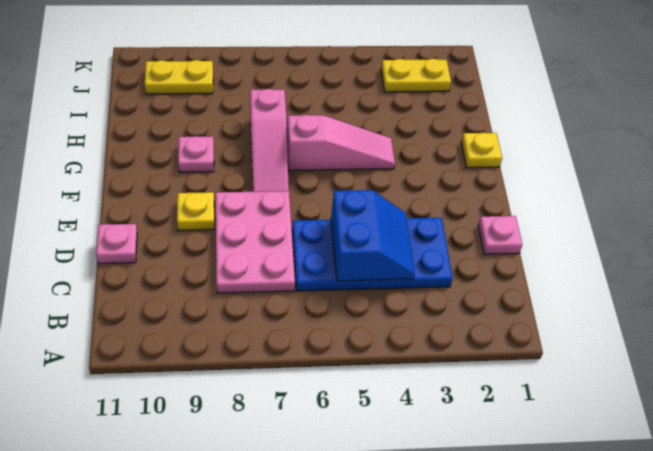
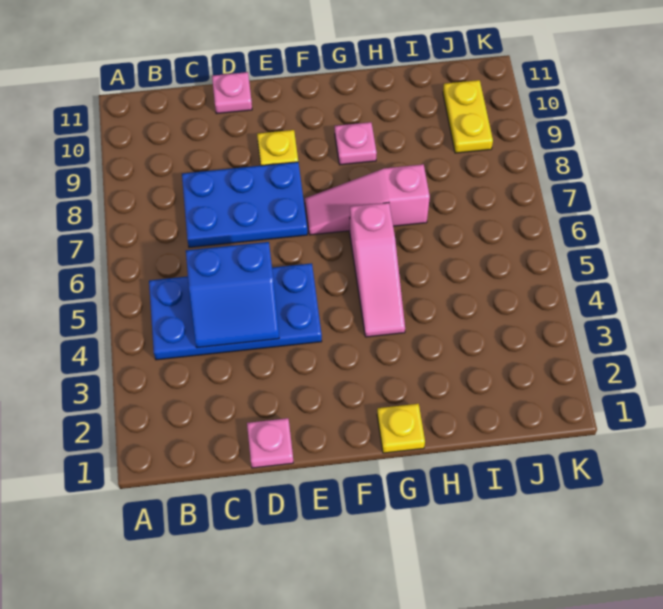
blue plate C3:D6 level 1 -> blue plate B4:E5 level 1
pink plate C7:E8 level 1 -> blue plate C7:E8 level 1
yellow plate J2:J3 level 1 -> none

